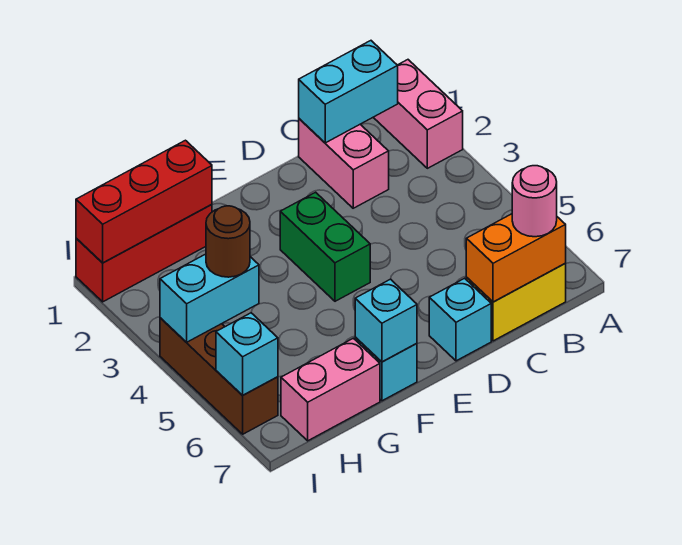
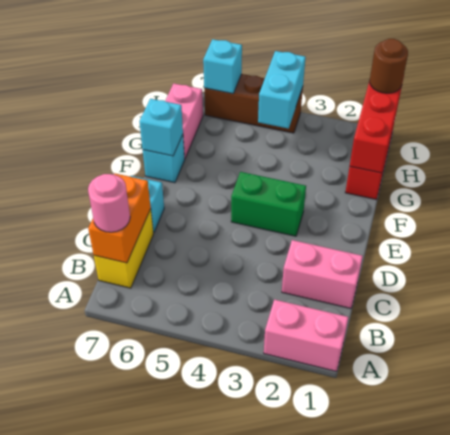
cyan brick B1:C1 level 2 -> none
brown round brick H4 level 3 -> brown round brick I1 level 3

